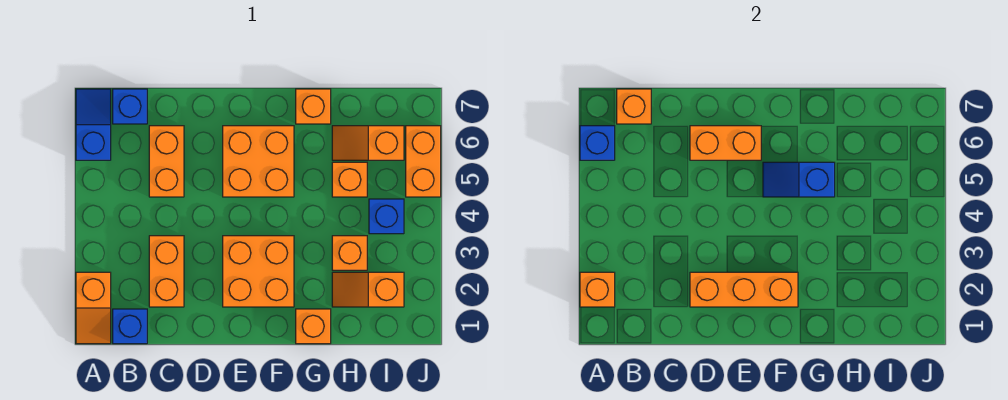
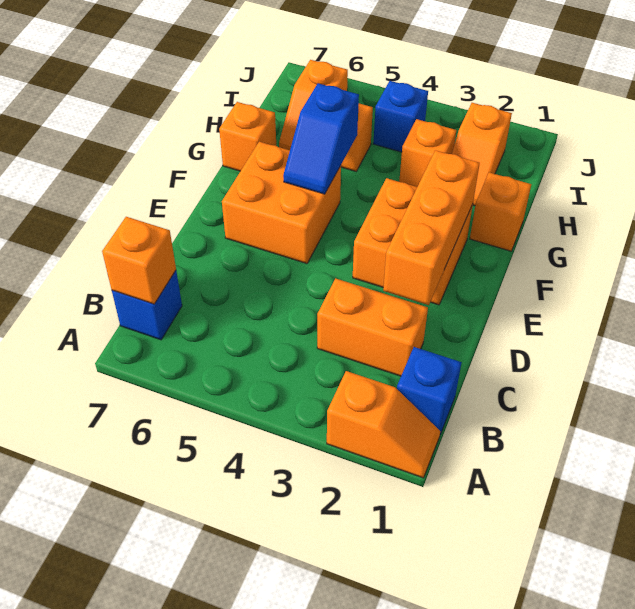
orange brick A2 level 2 -> none
blue slope A6:A7 level 1 top 6 -> none
blue brick A6 level 2 -> none
orange brick C5:C6 level 1 -> none
orange brick D6:E6 level 2 -> none
orange brick J5:J6 level 1 -> none

